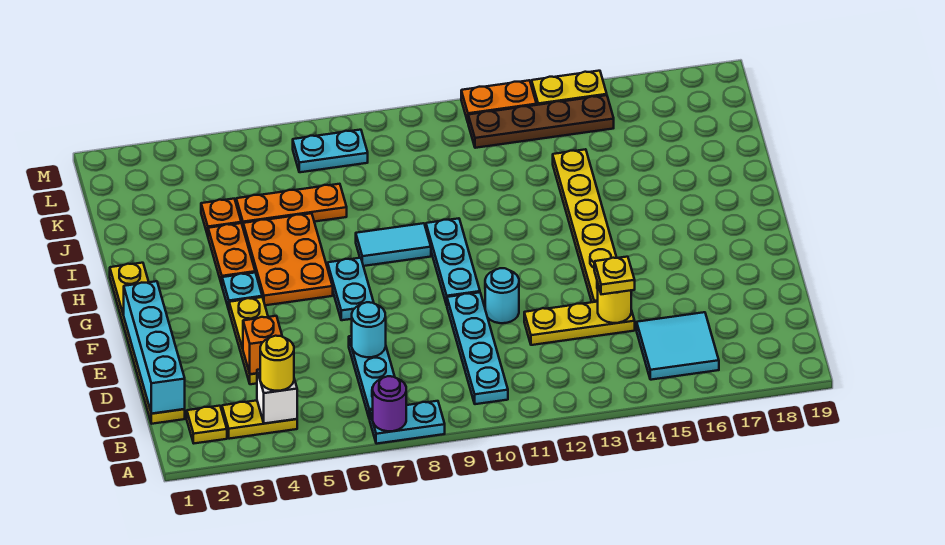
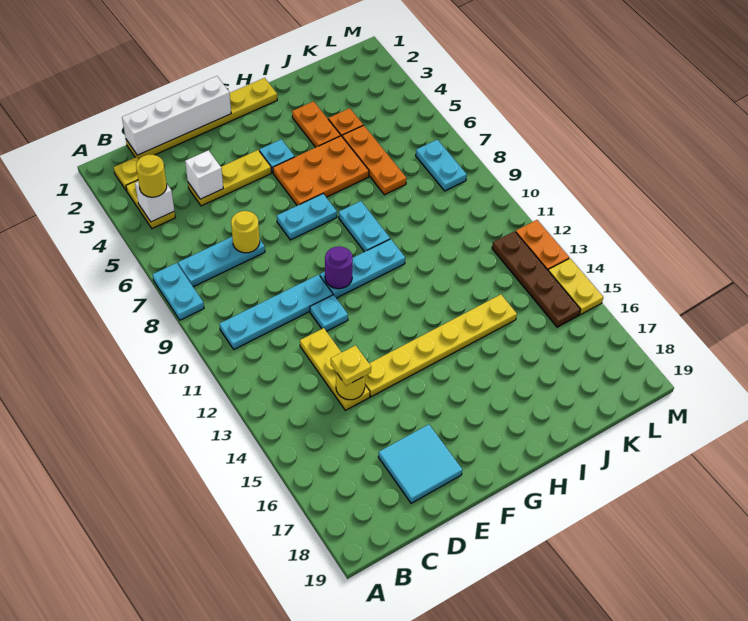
purple round brick A7 level 2 -> purple round brick F10 level 2
cyan tile B15:C16 level 1 -> cyan tile D17:E18 level 1
cyan brick C1:F1 level 2 -> white brick C1:F1 level 2
orange brick D4 level 2 -> white brick D4 level 2
cyan round brick D7 level 2 -> yellow round brick D7 level 2
cyan round brick E11 level 1 -> cyan plate E11 level 1
orange plate H4:I4 level 1 -> orange plate I3:I4 level 1
cyan tile H8:H9 level 1 -> cyan plate H8:H9 level 1

